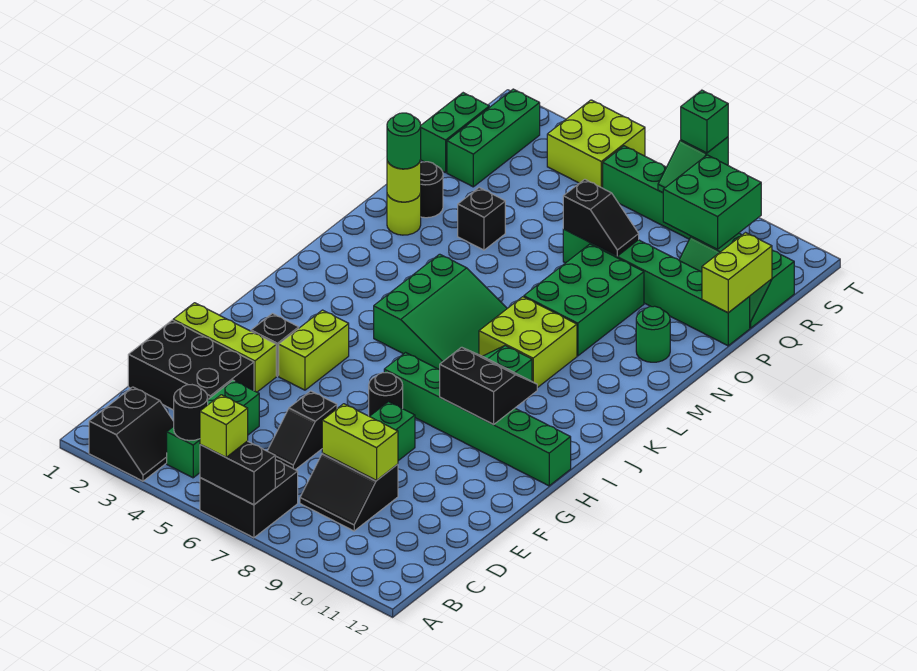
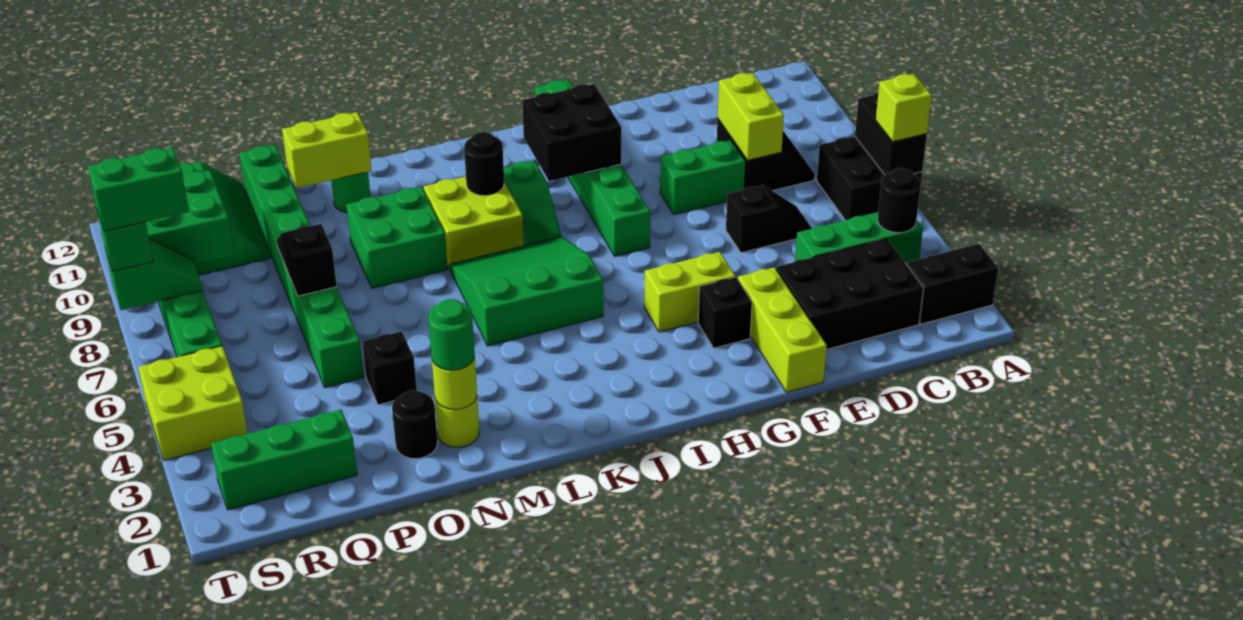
black brick D1:E3 level 1 -> black brick C2:E3 level 1
black round brick G7 level 1 -> black round brick K9 level 2
black slope H9:I10 level 2 top H -> black brick H9:I10 level 2
green brick M8:O9 level 1 -> green brick M8:N9 level 1
green brick P7:P12 level 1 -> green brick P5:P12 level 1
lime brick P12:Q12 level 2 -> lime brick N11:O11 level 2
green brick Q1:R1 level 1 -> green brick S8:T8 level 4

